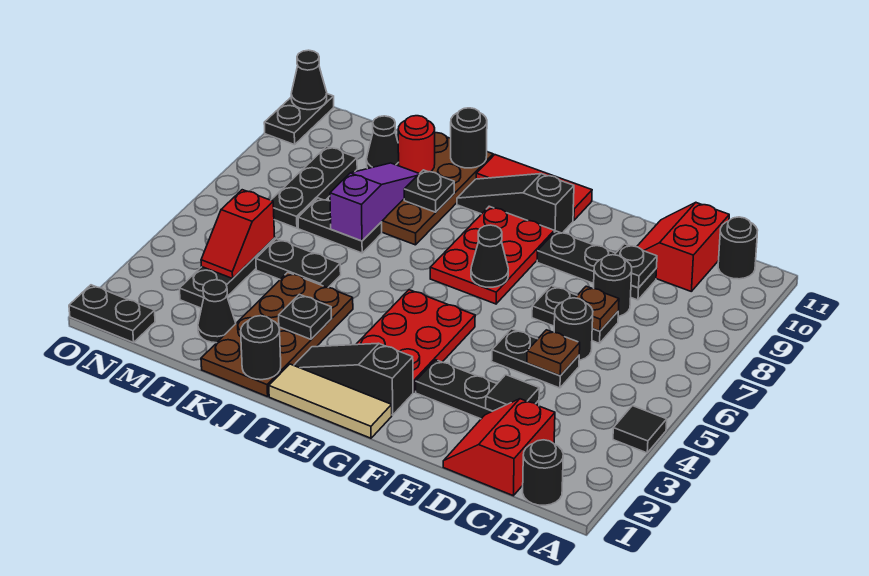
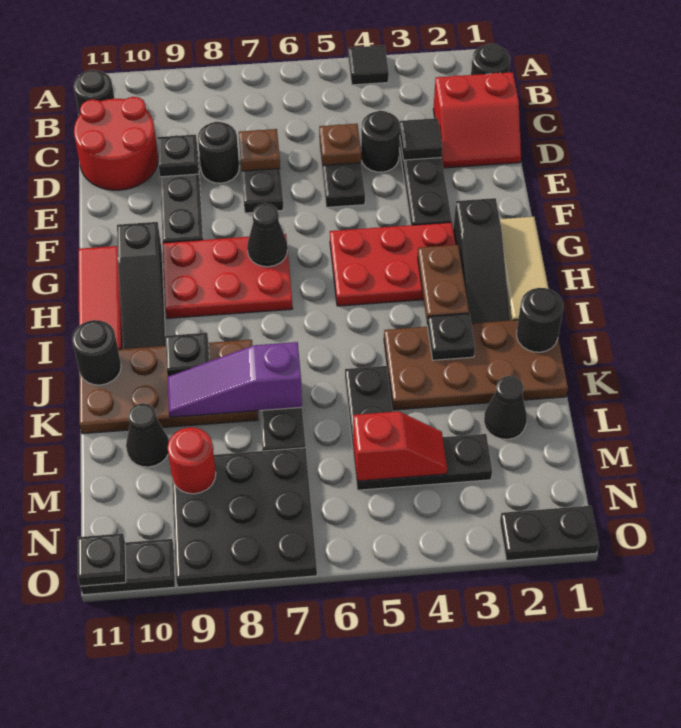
red slope C10:D11 level 1 top C -> red round brick C10:D11 level 1
black round brick D6 level 1 -> black round brick D4 level 1
none -> brown plate H3:I3 level 2
red round brick K10 level 2 -> red round brick M9 level 2
black plate M7:M9 level 1 -> black plate M7:O9 level 1
black plate N1:O1 level 1 -> black plate O1:O2 level 1
black cone O11 level 2 -> black plate O11 level 2

